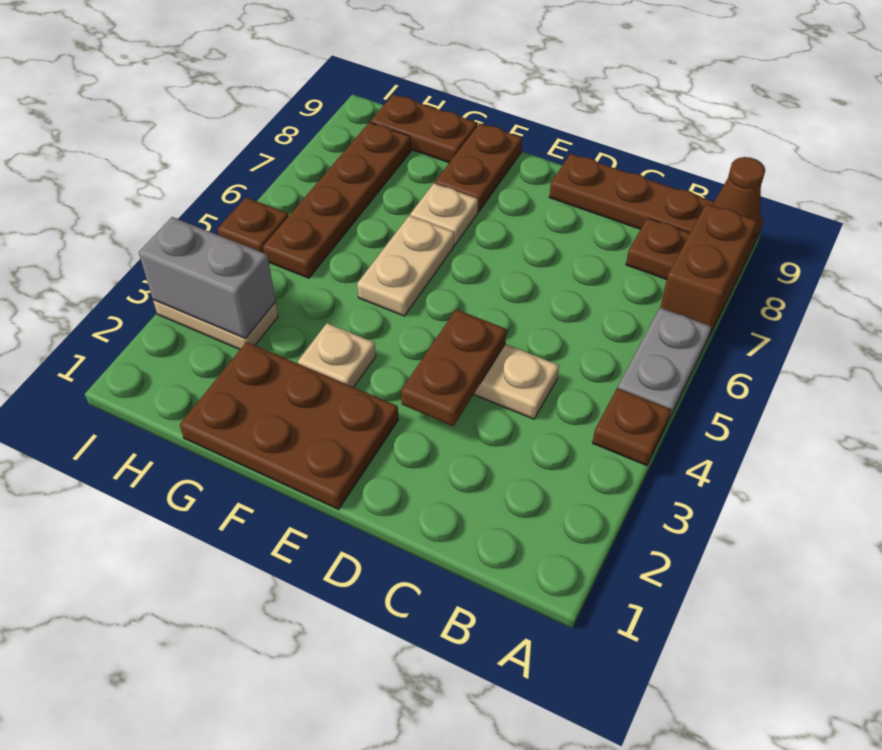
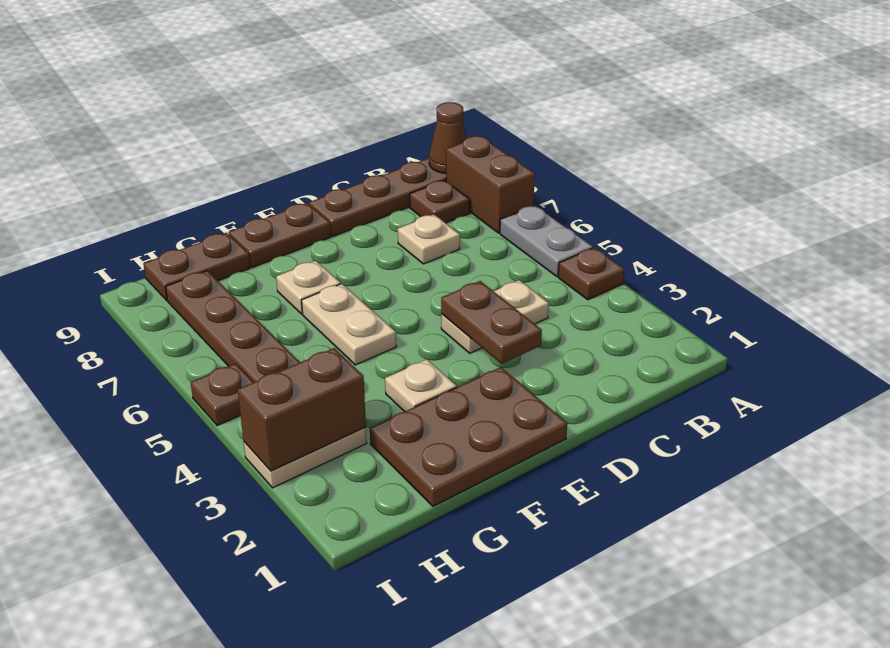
none -> tan plate C7 level 1
brown plate F8:F9 level 1 -> brown plate E9:F9 level 1
grey brick H3:I3 level 2 -> brown brick H3:I3 level 2

